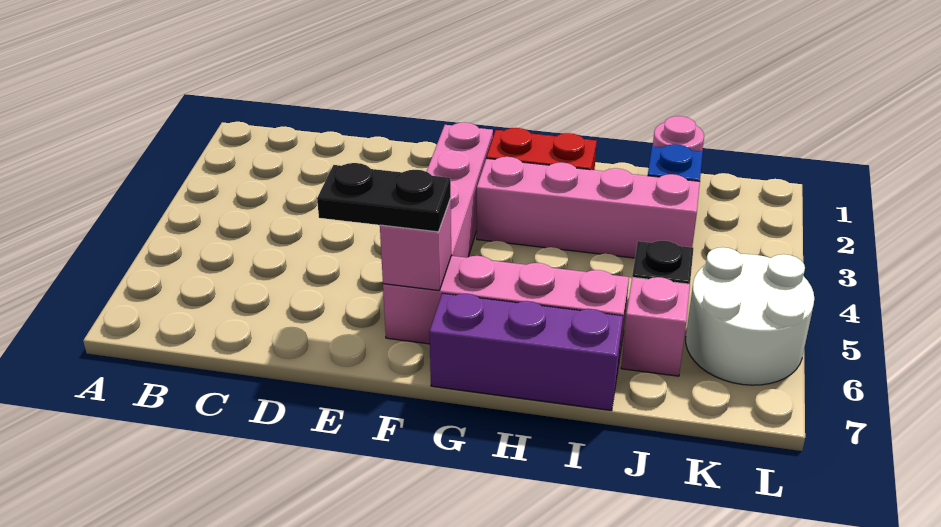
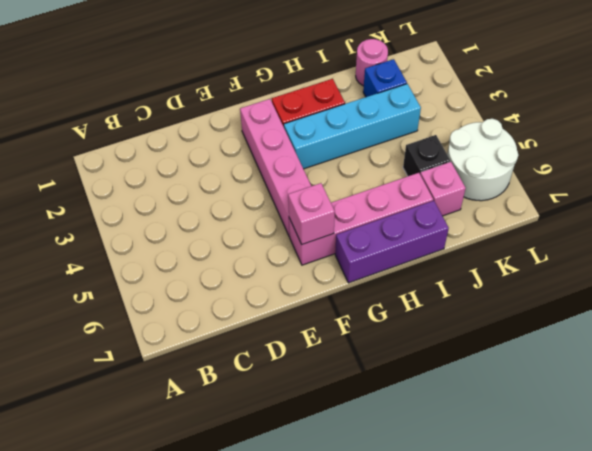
black plate E6:F6 level 3 -> none
pink brick G3:J3 level 1 -> cyan brick G3:J3 level 1

